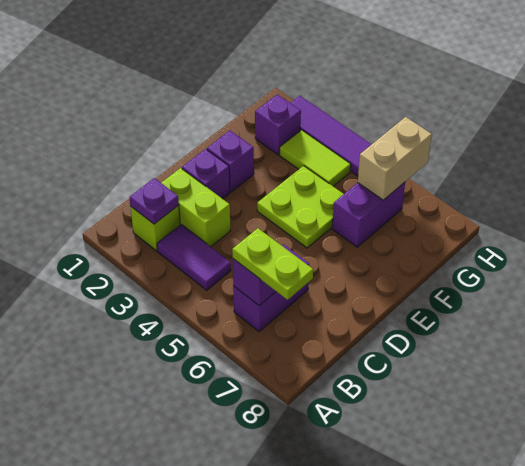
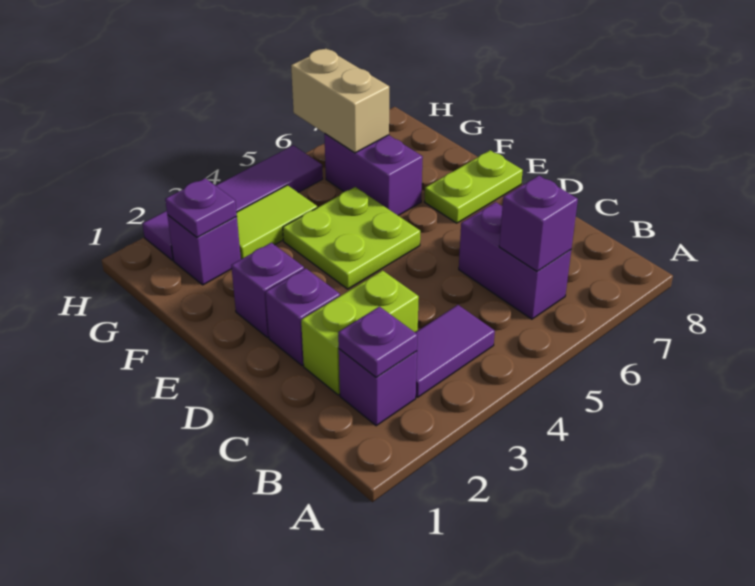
lime brick B2 level 1 -> purple brick B2 level 1
lime plate B6:B7 level 3 -> lime plate E7:E8 level 1
none -> purple plate G2 level 2

